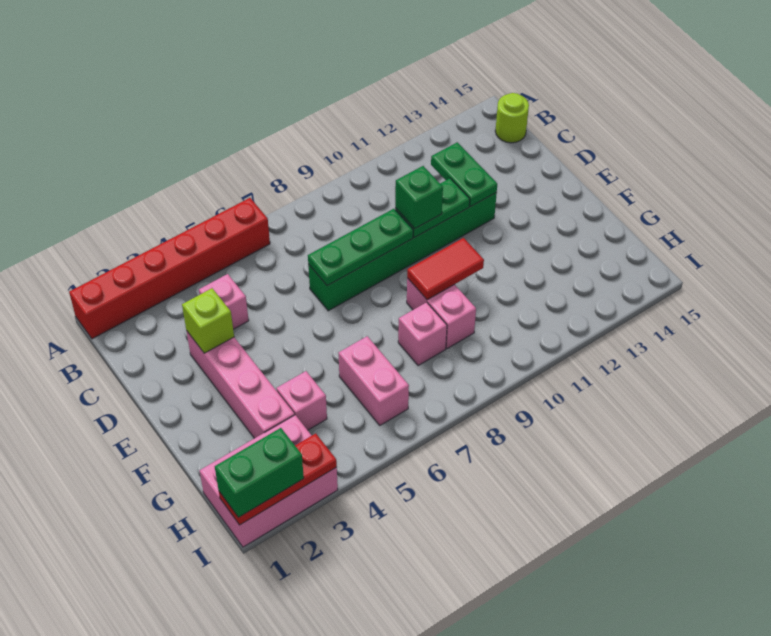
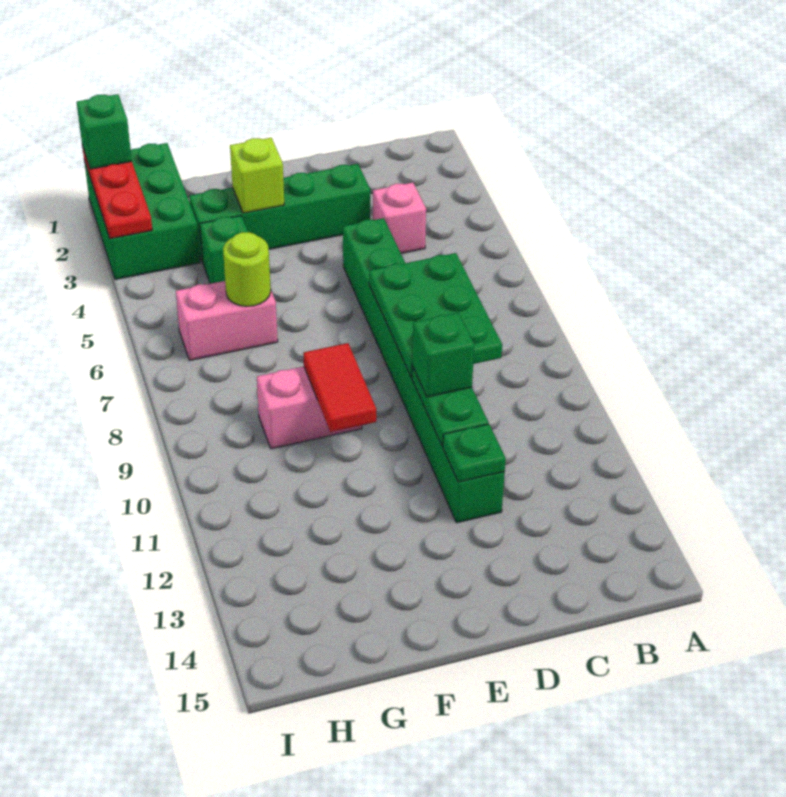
red brick A1:A6 level 1 -> none
lime round brick B15 level 1 -> lime round brick G6 level 2
green plate C12:D12 level 2 -> green plate D12 level 2
pink brick D3:G3 level 1 -> green brick D3:G3 level 1
lime brick D3 level 2 -> lime brick F3 level 2
green brick D7:D12 level 1 -> green brick D5:D12 level 1
green plate D7:D9 level 2 -> green plate C7:D9 level 2
pink brick G4 level 1 -> green brick G4 level 1
pink brick G8 level 1 -> none
pink brick H1:I3 level 1 -> green brick H1:I3 level 1
green brick I1:I2 level 3 -> green brick I1 level 3

